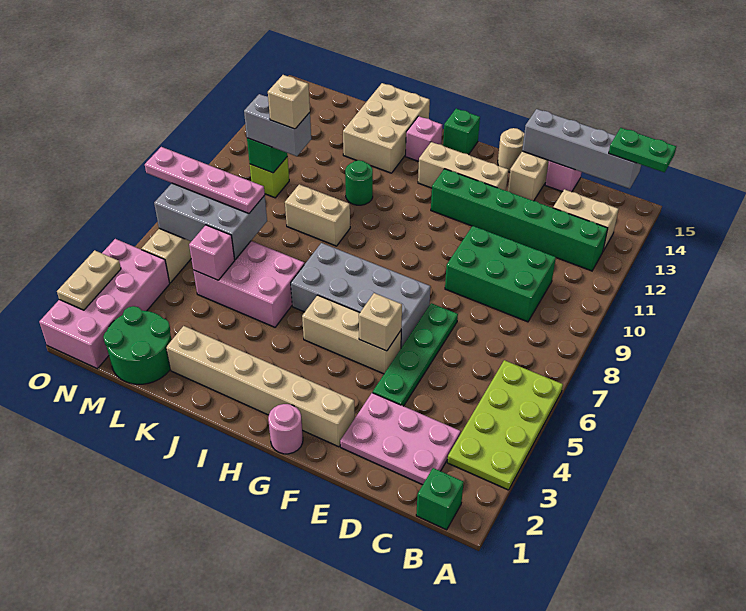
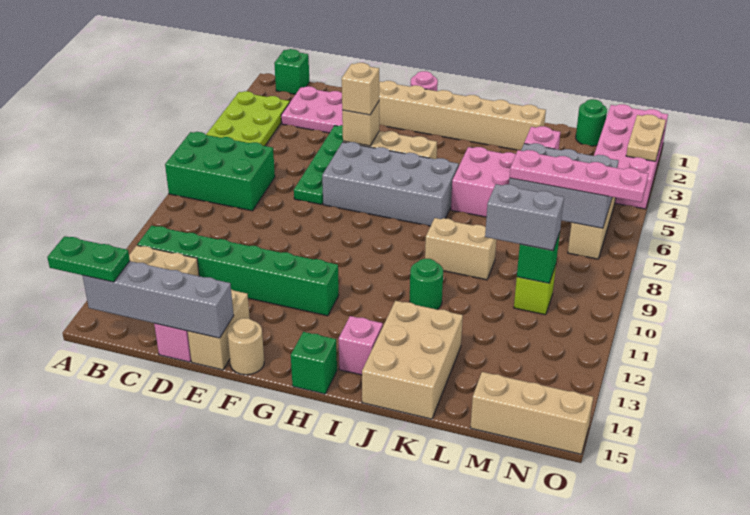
green brick C9:E10 level 1 -> green brick A7:C8 level 1
tan brick F13:H13 level 1 -> tan brick M15:O15 level 1
green round brick L1:M2 level 1 -> green round brick M1 level 1
tan brick L10 level 4 -> tan brick F5 level 3

